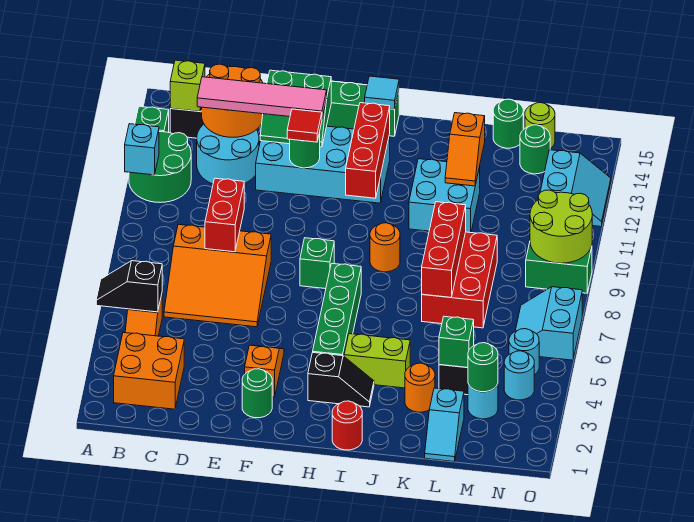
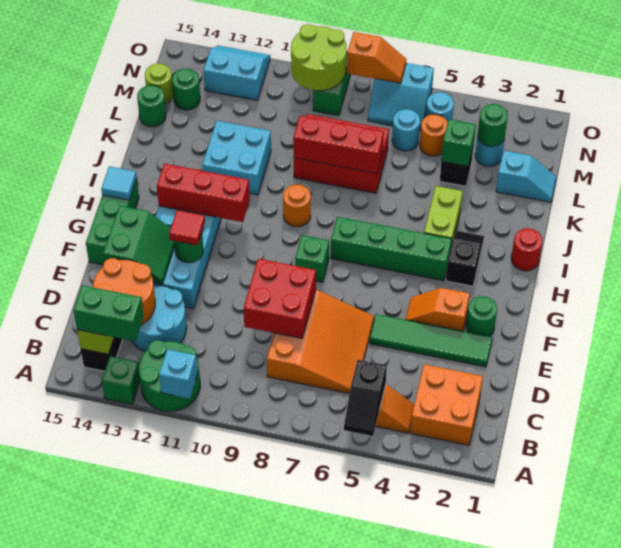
none -> green brick B13:B14 level 3
pink tile C13:F13 level 3 -> none
red brick D8:D9 level 2 -> red brick D8:E9 level 2
none -> green tile E2:E5 level 1
orange round brick K3 level 1 -> orange round brick M5 level 1
orange slope K12:K13 level 2 top 13 -> orange slope O7:O8 level 2 top 8
cyan round brick N4 level 1 -> cyan round brick M6 level 1

